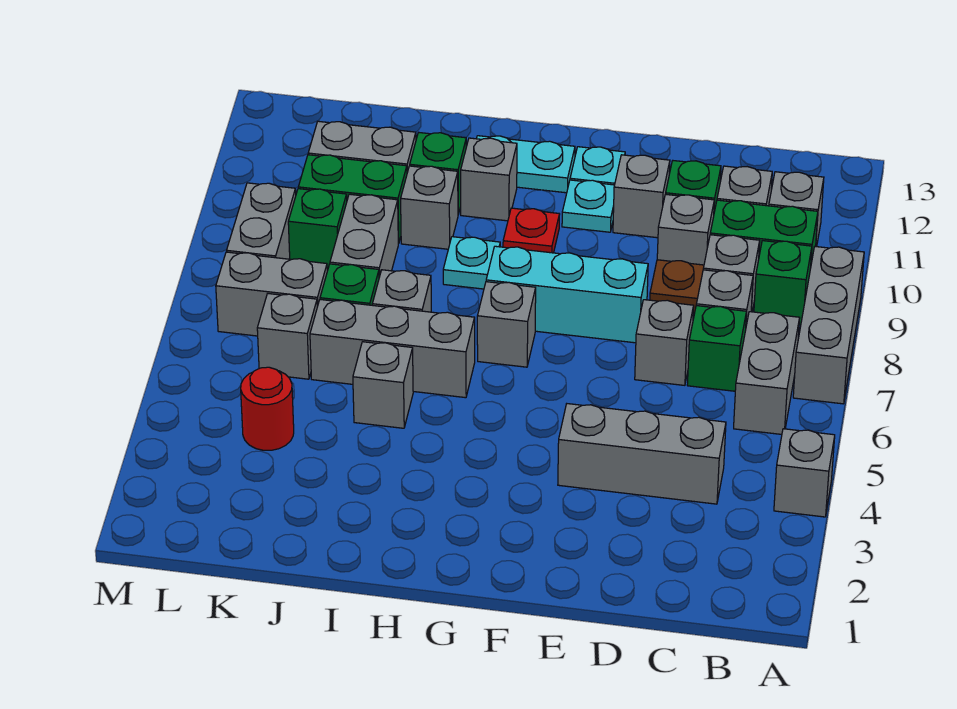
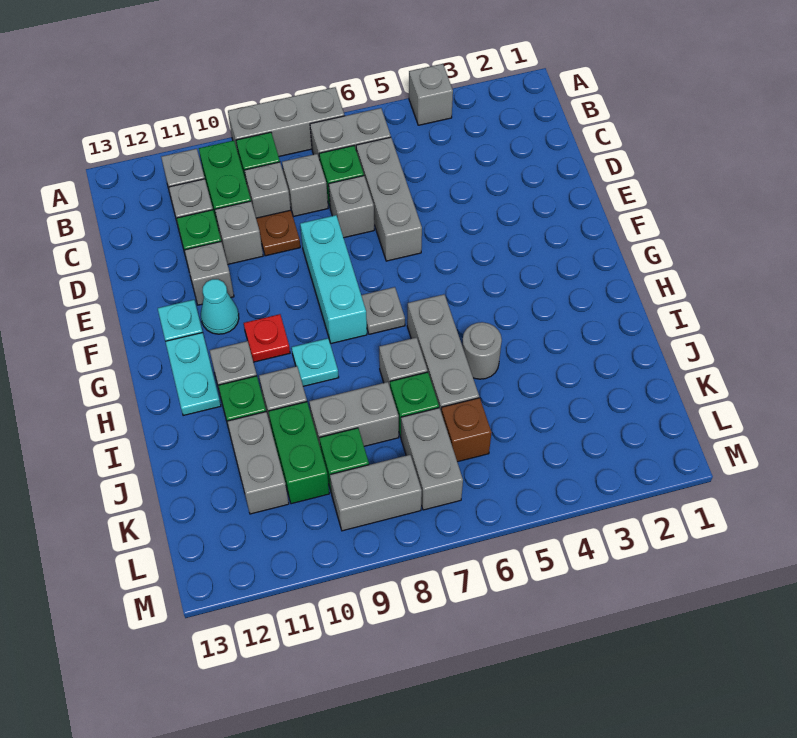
grey brick C4:E4 level 1 -> grey brick C6:E6 level 1
cyan plate F11 level 1 -> cyan cone F11 level 1
grey brick G7 level 1 -> grey plate G7 level 1
grey brick I5 level 1 -> grey round brick I5 level 1
red round brick K4 level 1 -> none
grey brick K6 level 1 -> brown brick K6 level 1

